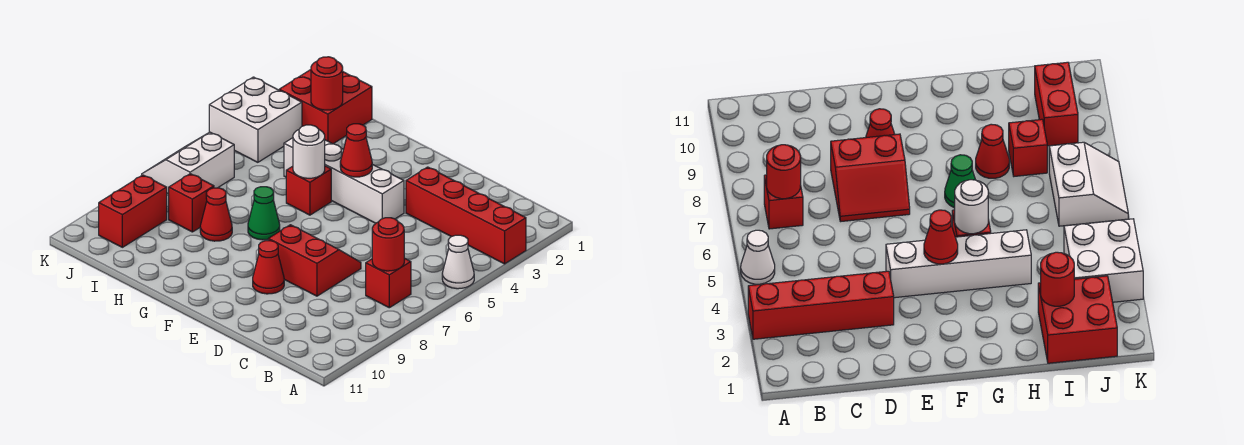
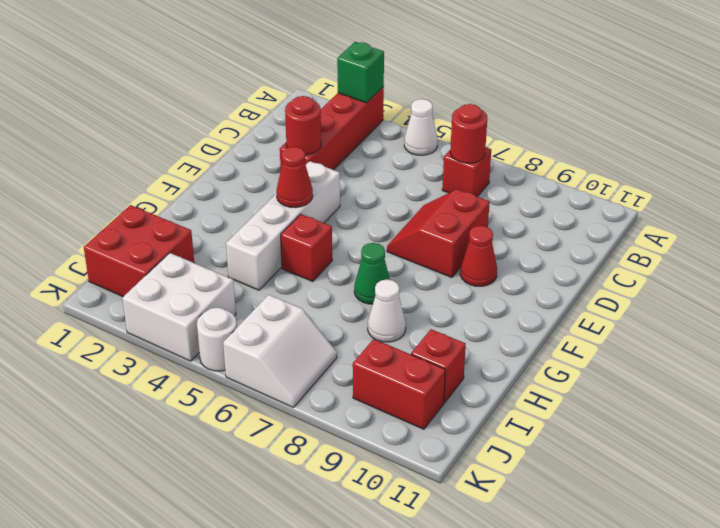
none -> green brick A3 level 2
white round brick G5 level 2 -> white round brick K5 level 1
red cone H8 level 1 -> white cone H8 level 1
red round brick I2 level 2 -> red round brick D3 level 2
red brick I8 level 1 -> red brick I10 level 1
white slope J6:K7 level 1 top J -> white slope J6:K7 level 1 top 6

